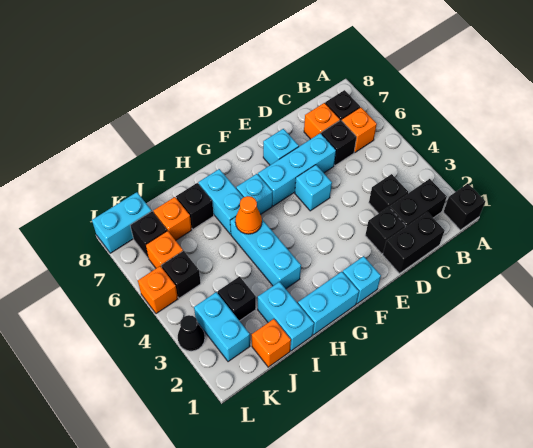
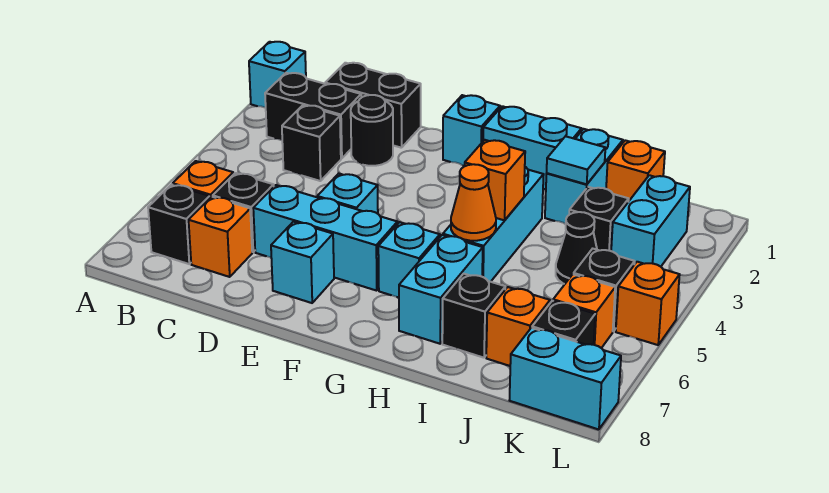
black brick A1 level 1 -> cyan brick A1 level 1
black brick D2 level 1 -> black round brick D2 level 1
none -> orange brick H4 level 2
none -> cyan tile I2 level 2
black cone L3 level 1 -> black cone J4 level 1

